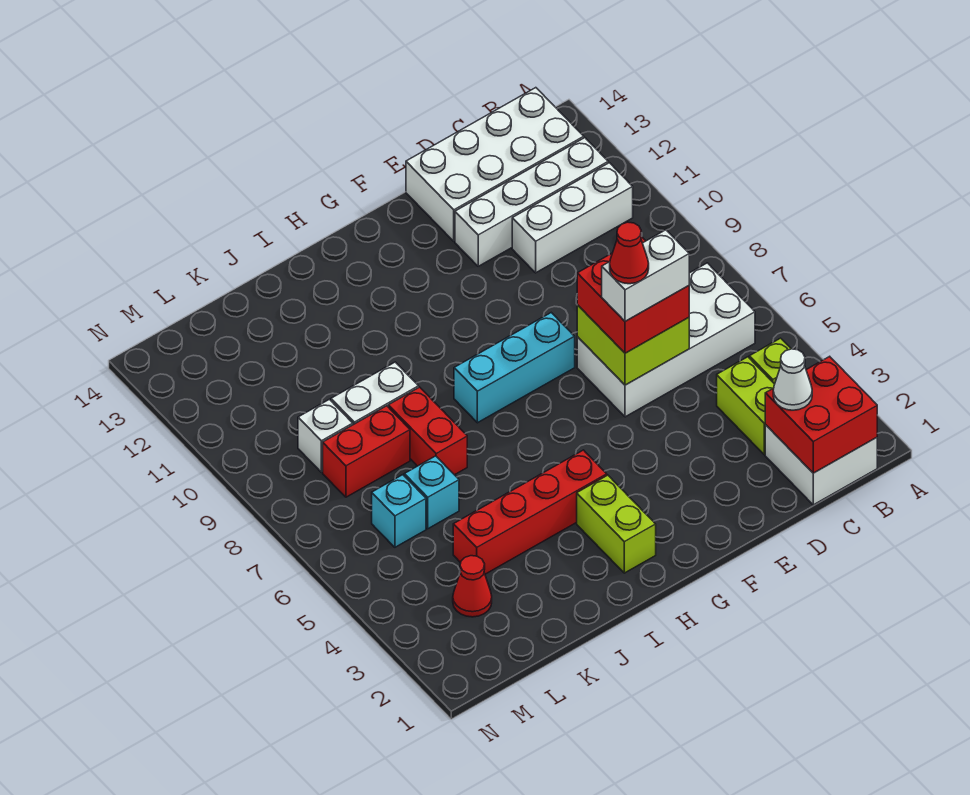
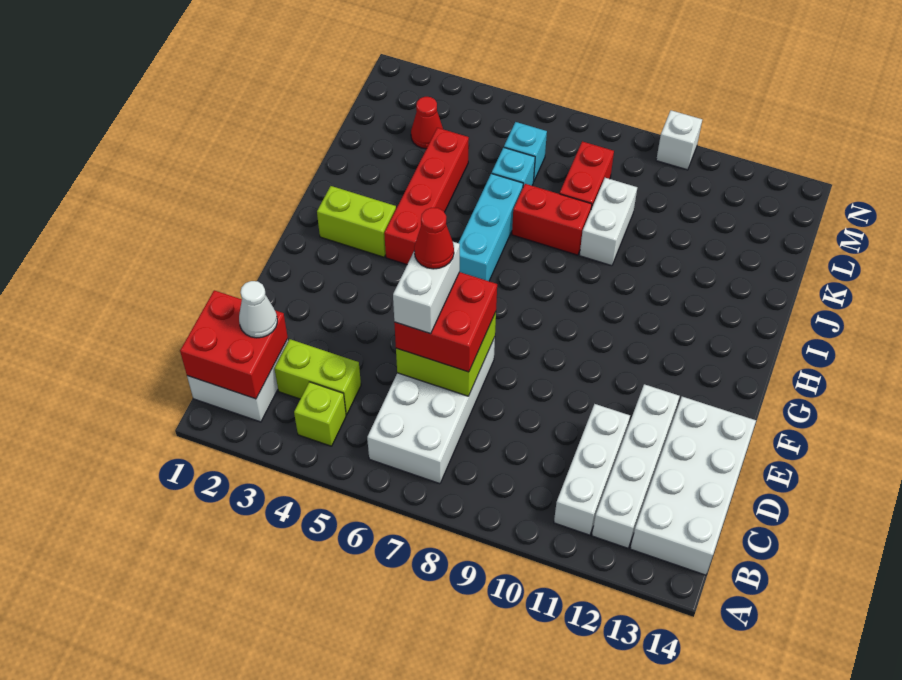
cyan brick F8:H8 level 1 -> cyan brick H6:J6 level 1
white brick L9 level 1 -> white brick N10 level 1

